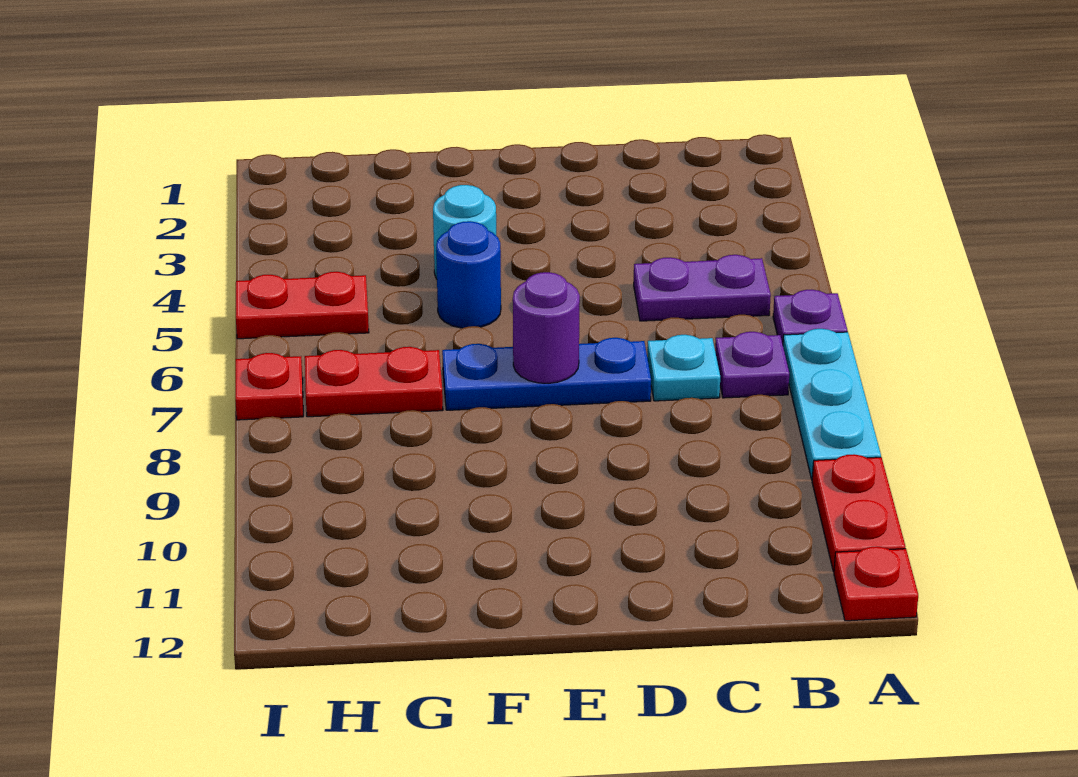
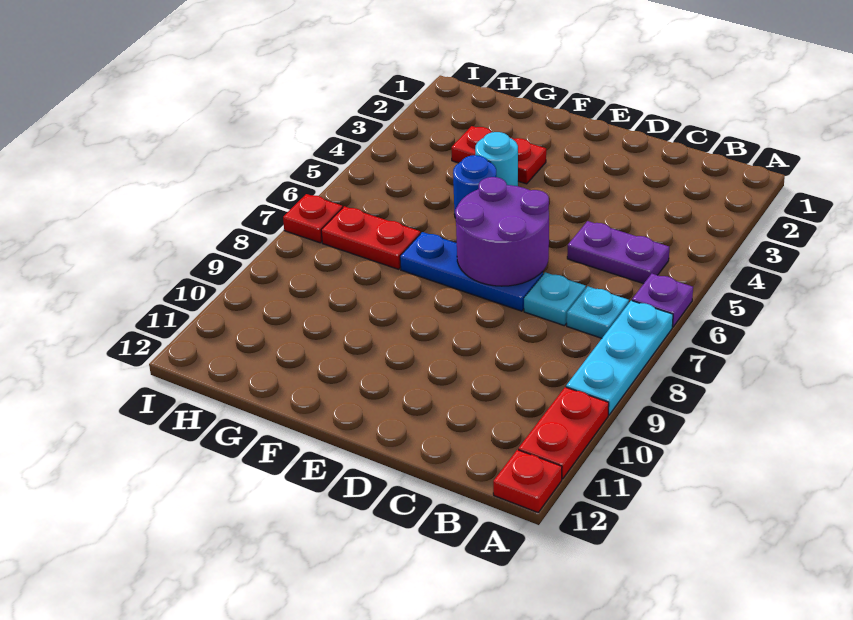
purple plate B7 level 1 -> cyan plate B7 level 1
purple round brick E7 level 2 -> purple round brick D6:E7 level 2
red plate H5:I5 level 1 -> red plate F3:G3 level 1

